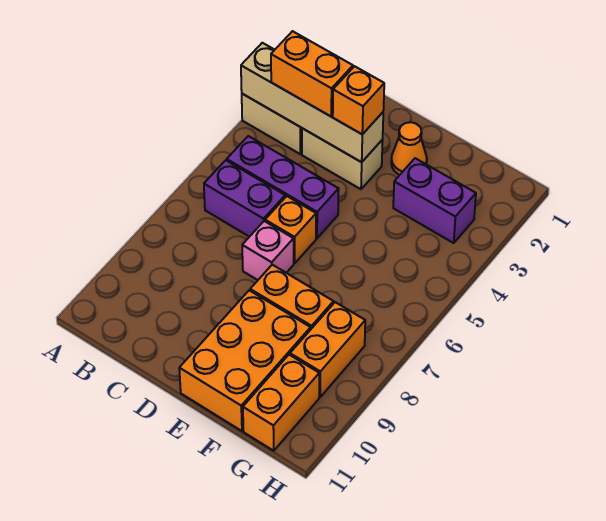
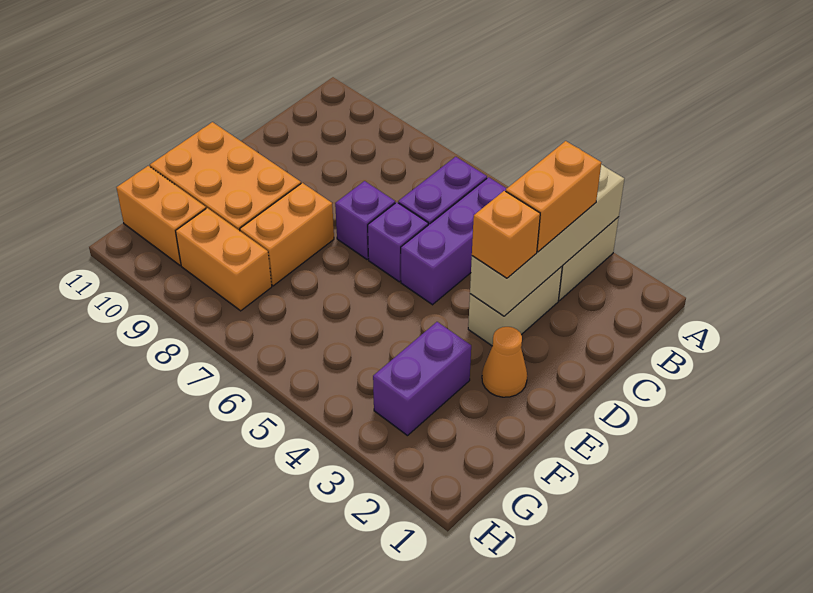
orange brick D6 level 1 -> purple brick D6 level 1
pink brick D7 level 1 -> purple brick D7 level 1

